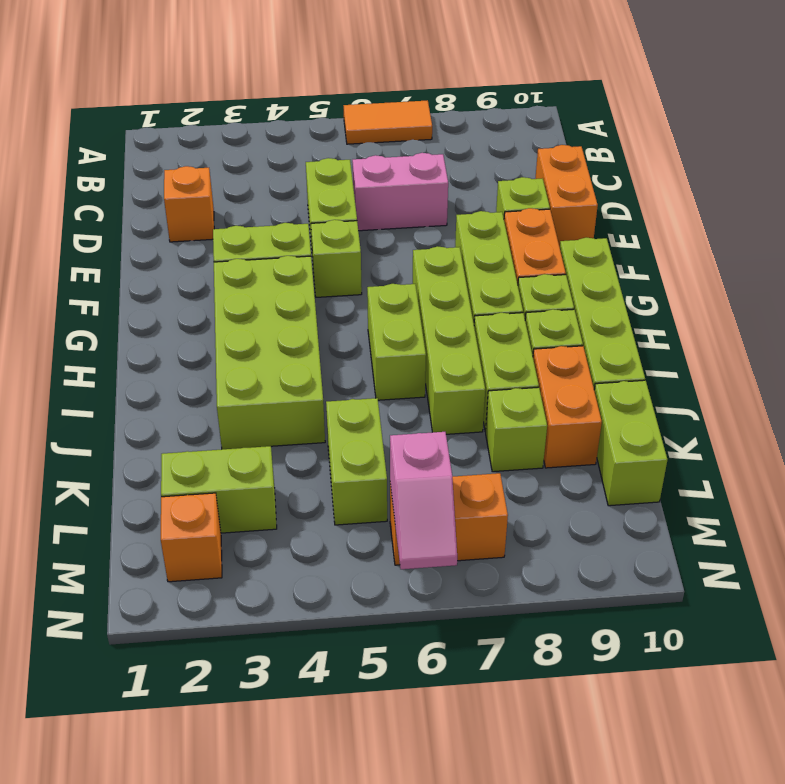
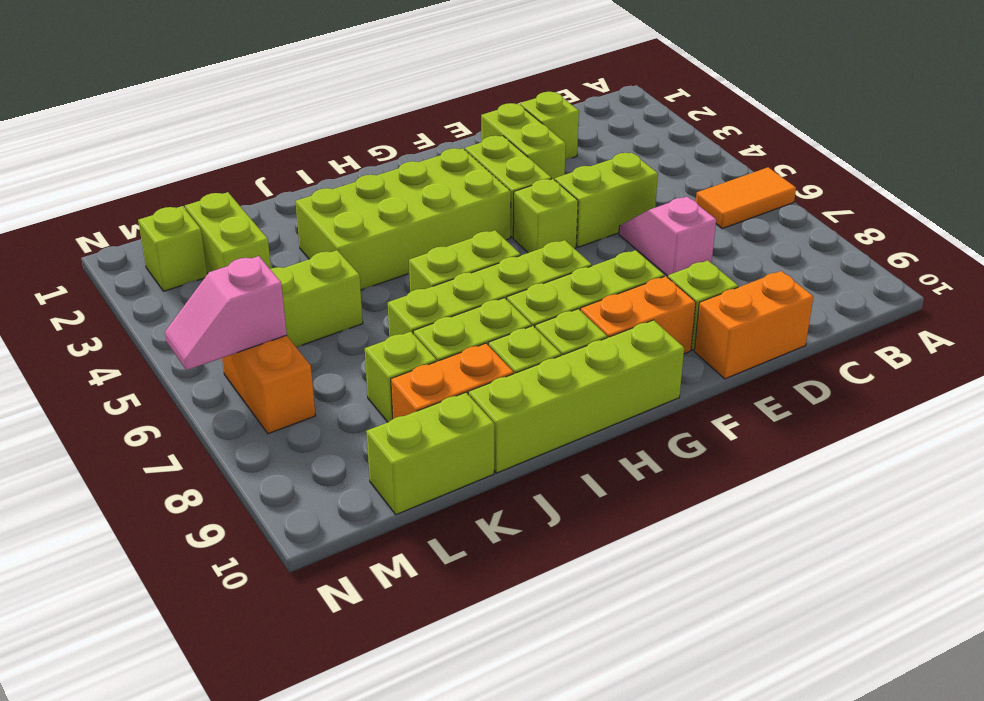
orange tile A6:A7 level 1 -> orange tile A6:B6 level 1
orange brick D2 level 1 -> lime brick D2 level 1
pink brick D6:D7 level 1 -> pink slope D6:D7 level 1 top 7
none -> lime brick E2:E3 level 1
orange brick M2 level 1 -> lime brick M2 level 1

